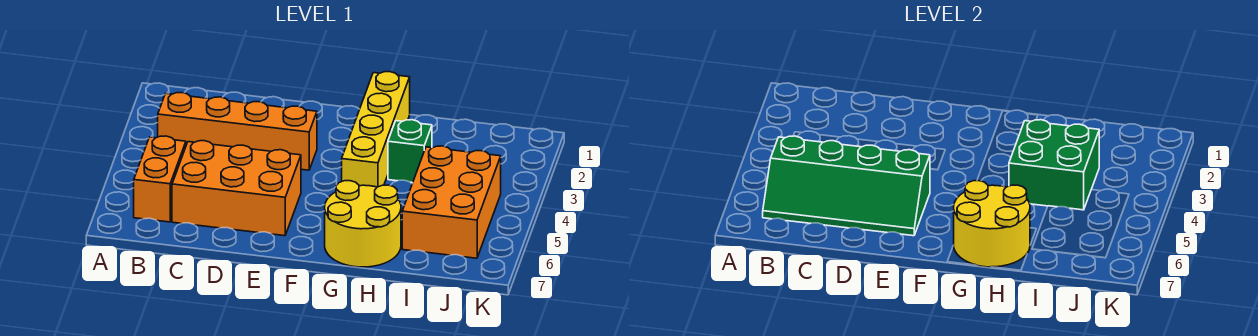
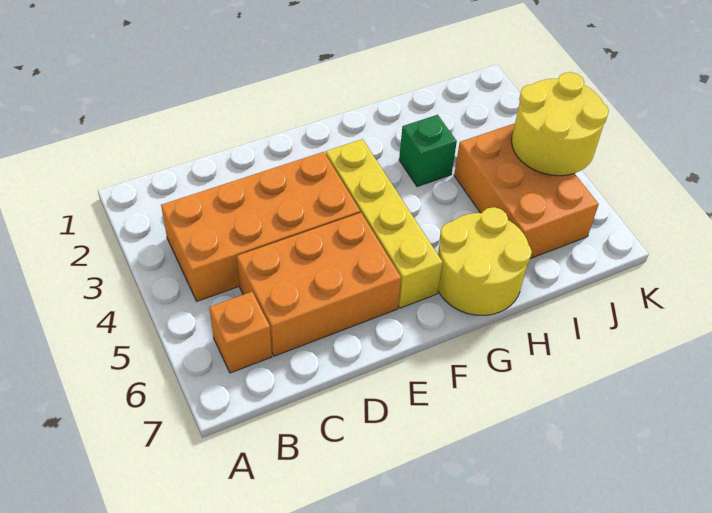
orange brick B3:E3 level 1 -> orange brick B3:E4 level 1
orange brick B5:B6 level 1 -> orange brick B6 level 1
green slope B5:E6 level 2 top 5 -> none
yellow brick G1:G4 level 1 -> yellow brick F3:F6 level 1
yellow round brick G6:H7 level 2 -> yellow round brick J4:K5 level 2
green brick H3:I4 level 2 -> none

